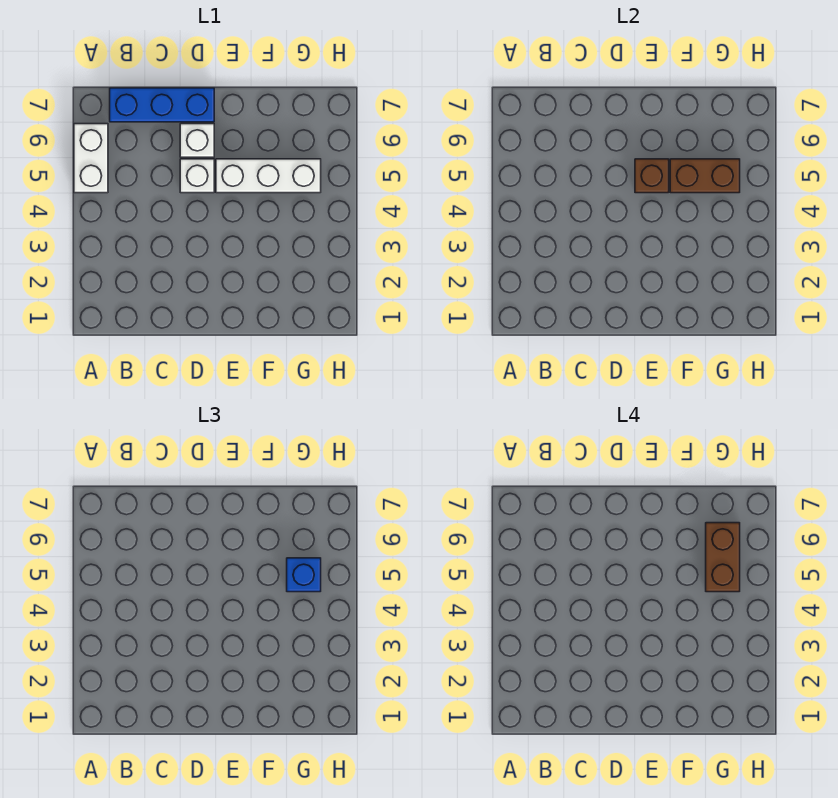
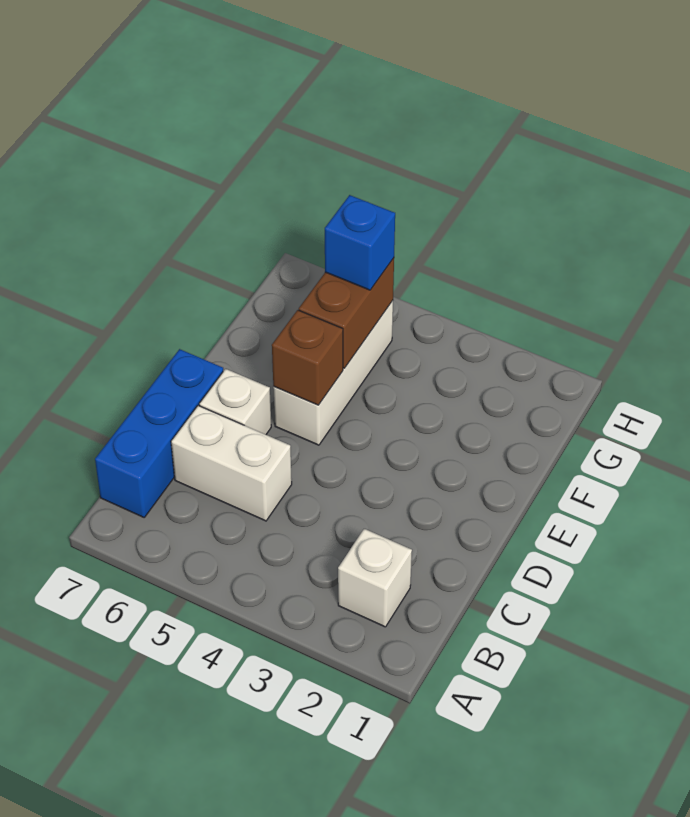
white brick A5:A6 level 1 -> white brick C5:C6 level 1
white brick D5 level 1 -> white brick B2 level 1
brown brick G5:G6 level 4 -> none

